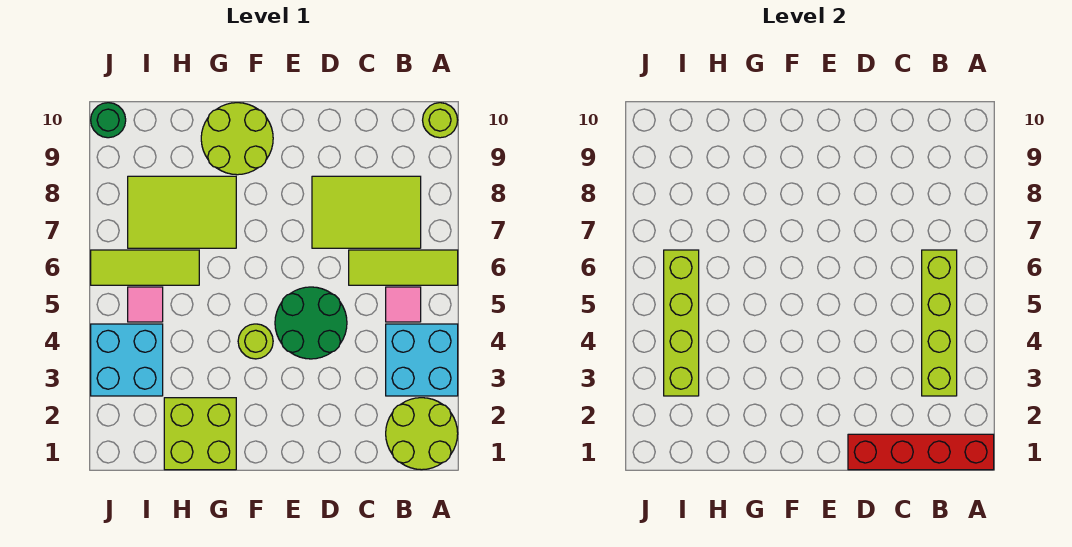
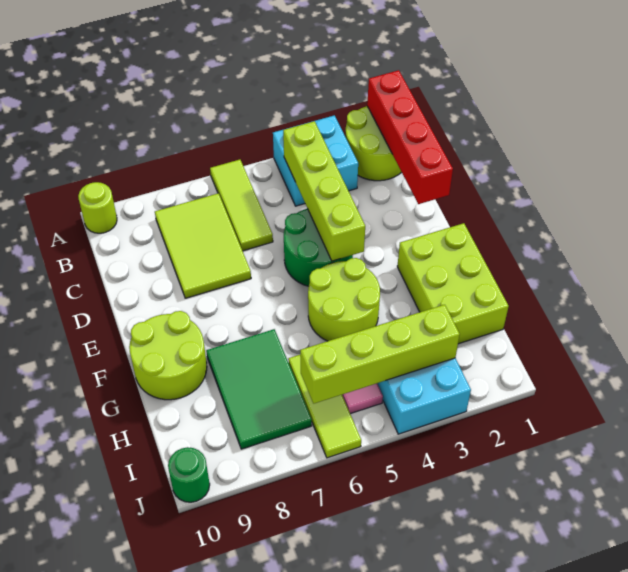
lime brick B3:B6 level 2 -> lime brick B4:E4 level 2
pink tile B5 level 1 -> none
lime round brick F4 level 1 -> lime round brick F4:G5 level 1
lime brick G1:H2 level 1 -> lime brick F1:H2 level 1
lime tile G7:I8 level 1 -> green tile G7:I8 level 1

